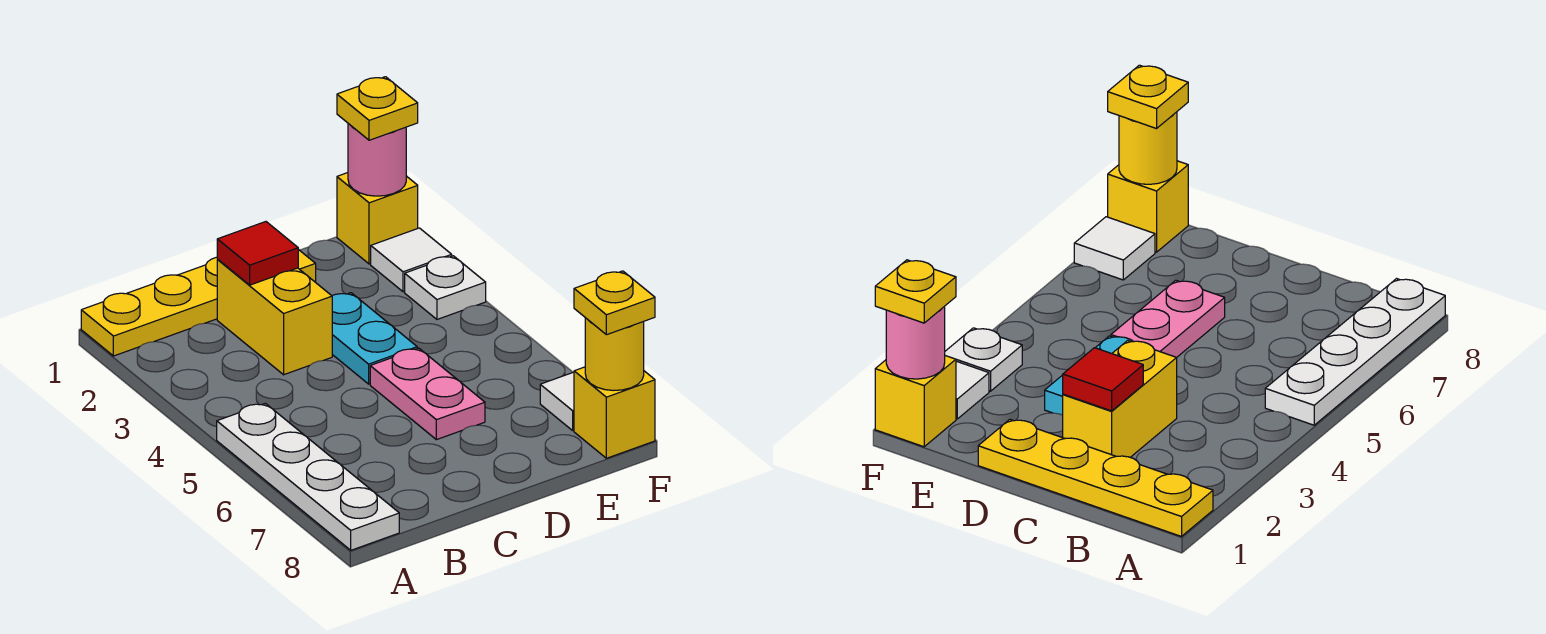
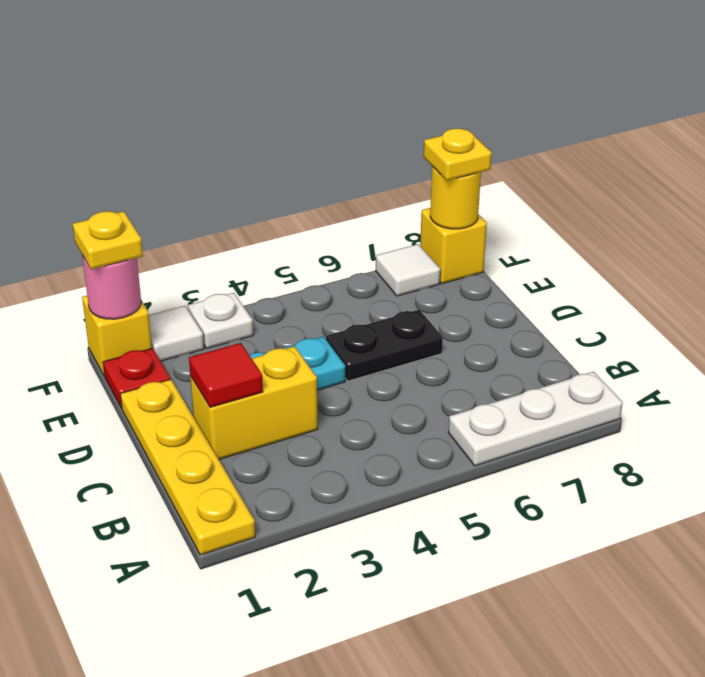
white plate A5:A8 level 1 -> white plate A6:A8 level 1
pink plate D5:D6 level 1 -> black plate D5:D6 level 1
none -> red plate E1 level 1

